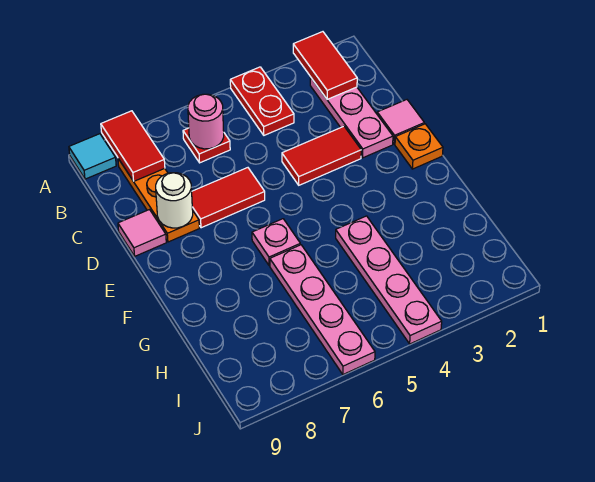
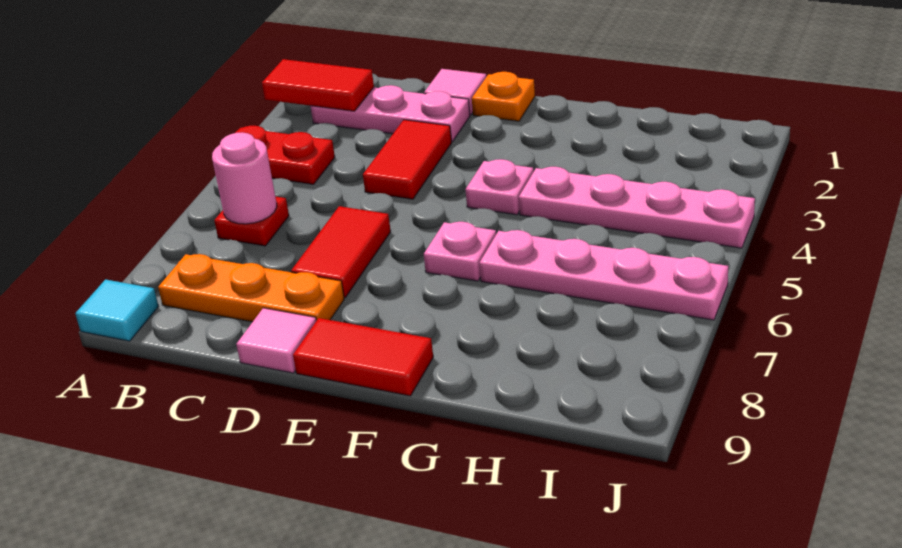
red tile A8:B8 level 2 -> red tile E9:F9 level 1
white round brick D8 level 2 -> none
none -> pink plate F4 level 1

